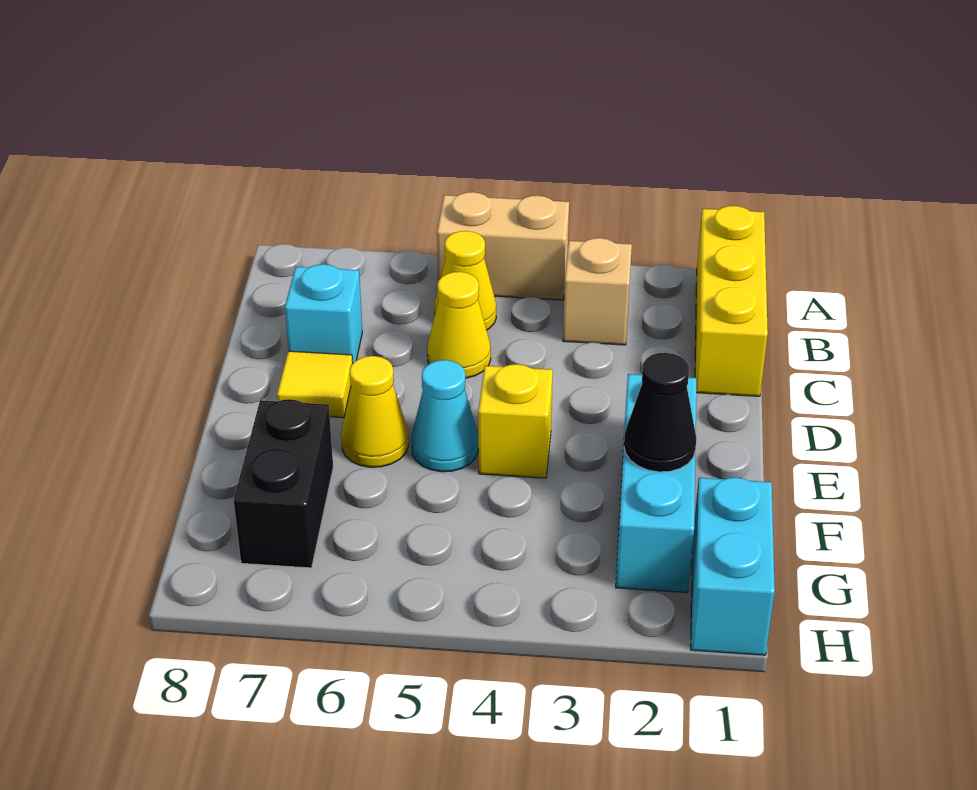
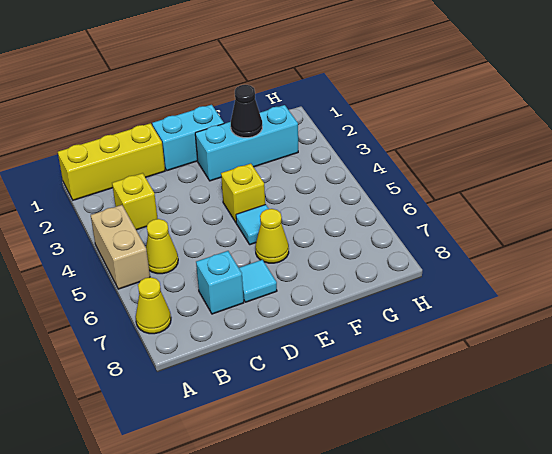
tan brick B3 level 1 -> yellow brick B3 level 1
yellow cone C5 level 1 -> yellow cone A7 level 1
yellow tile D7 level 1 -> cyan tile D7 level 1
cyan cone E5 level 1 -> cyan tile E5 level 1
black brick F7:G7 level 1 -> none
cyan brick G1:H1 level 1 -> cyan brick D1:E1 level 1

